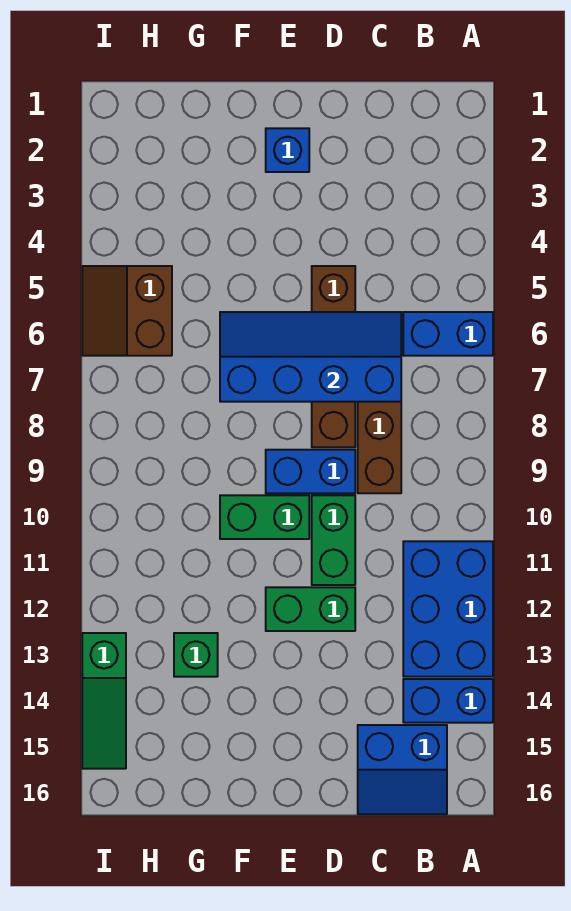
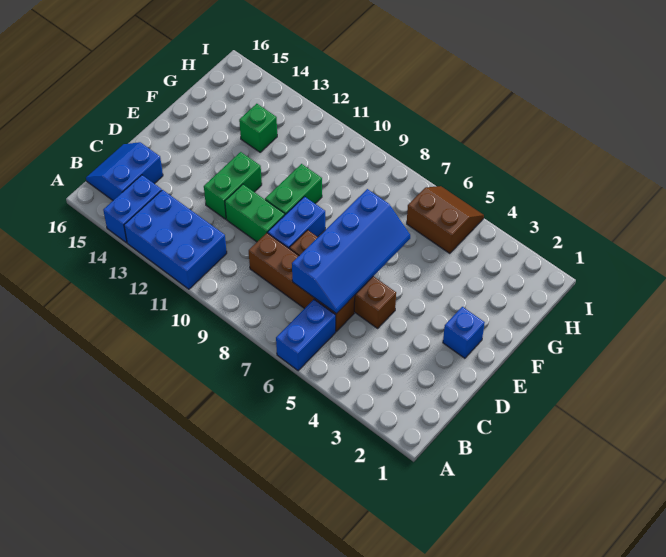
green slope I13:I15 level 1 top 13 -> none

